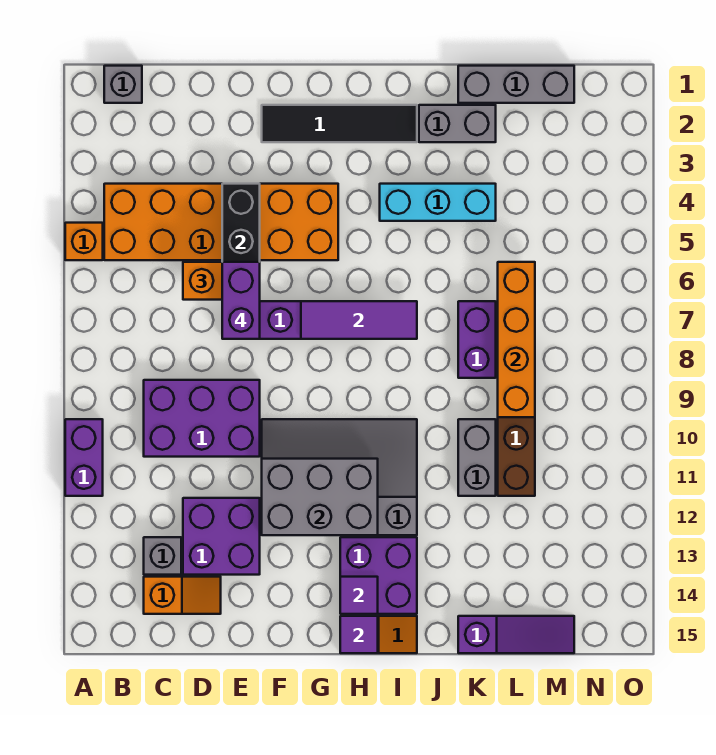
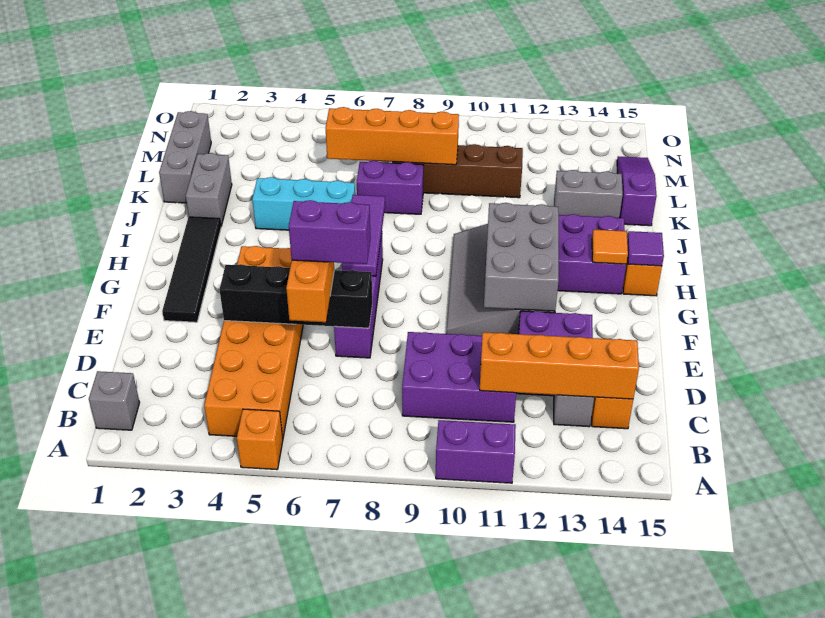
purple brick C9:E10 level 1 -> purple brick C9:D11 level 1
none -> orange brick C11:C14 level 2
purple tile H14 level 2 -> orange tile H14 level 2
cyan brick I4:K4 level 1 -> cyan brick J4:J6 level 1
grey brick K10:K11 level 1 -> grey brick K13:K14 level 1

